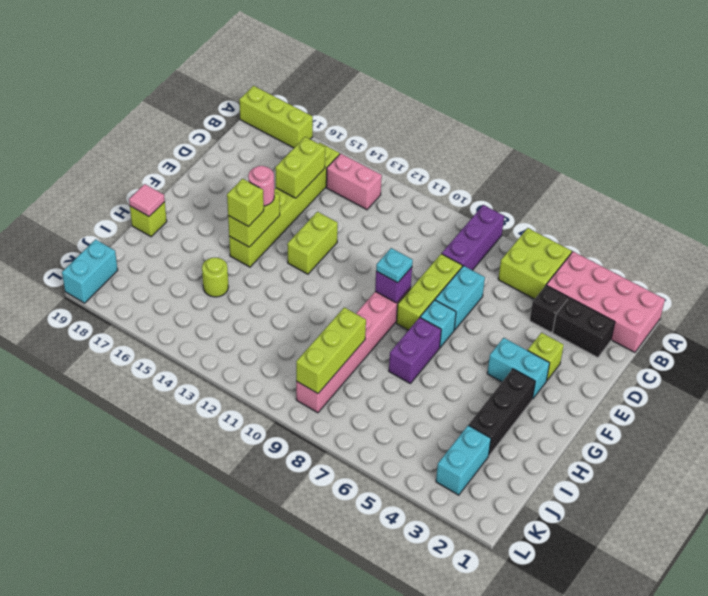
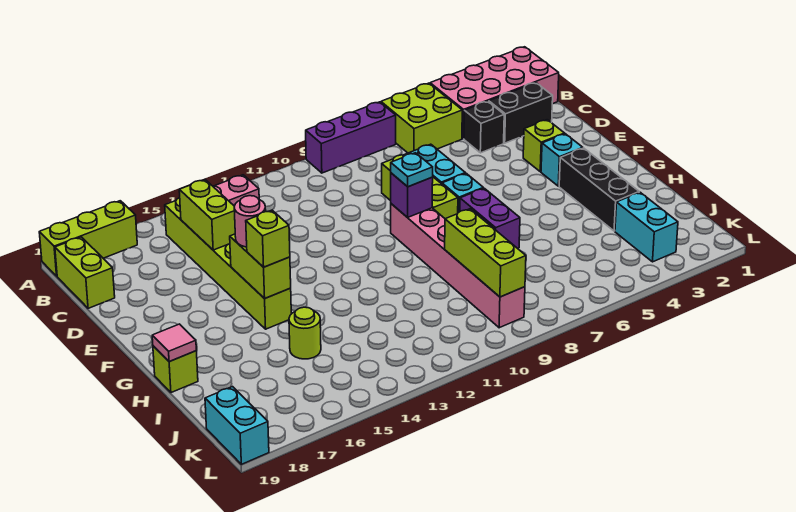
purple brick A8:C8 level 1 -> purple brick A7:A9 level 1
lime brick E13:F13 level 1 -> lime brick B19:C19 level 1
cyan brick F3:F4 level 1 -> cyan brick F3 level 1

